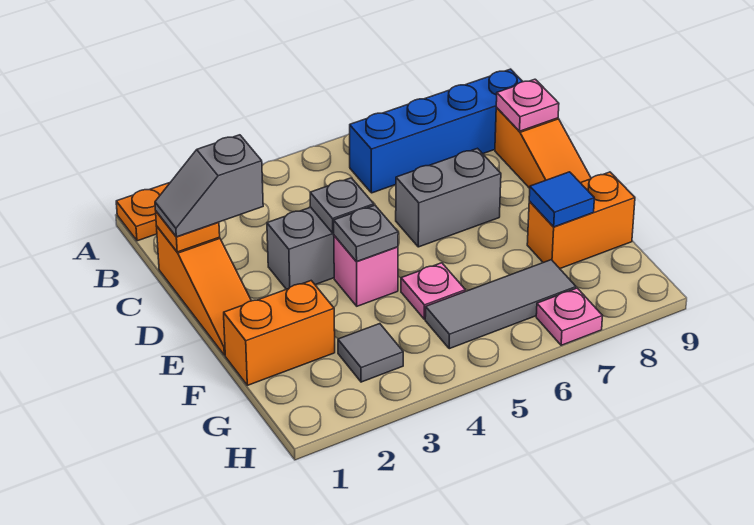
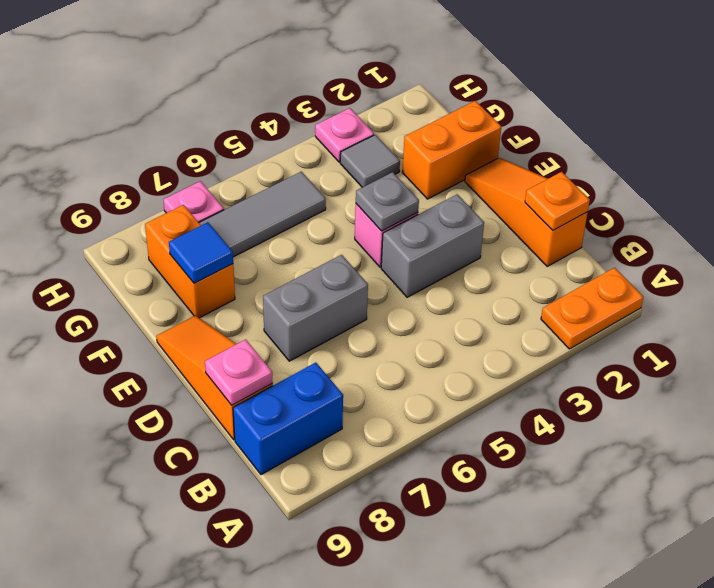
blue brick B6:B9 level 1 -> blue brick B8:B9 level 1
grey slope C1:C2 level 3 top 2 -> none
grey plate D4 level 2 -> none
pink plate F5 level 1 -> pink plate H3 level 1
orange brick F8:F9 level 1 -> orange brick F8:G8 level 1

